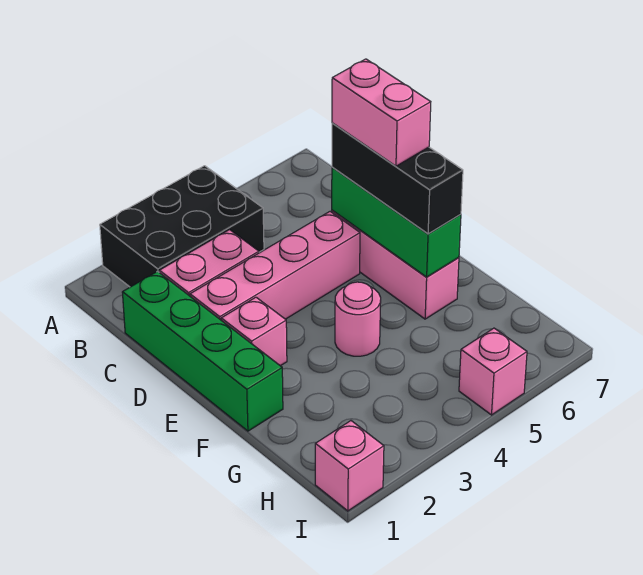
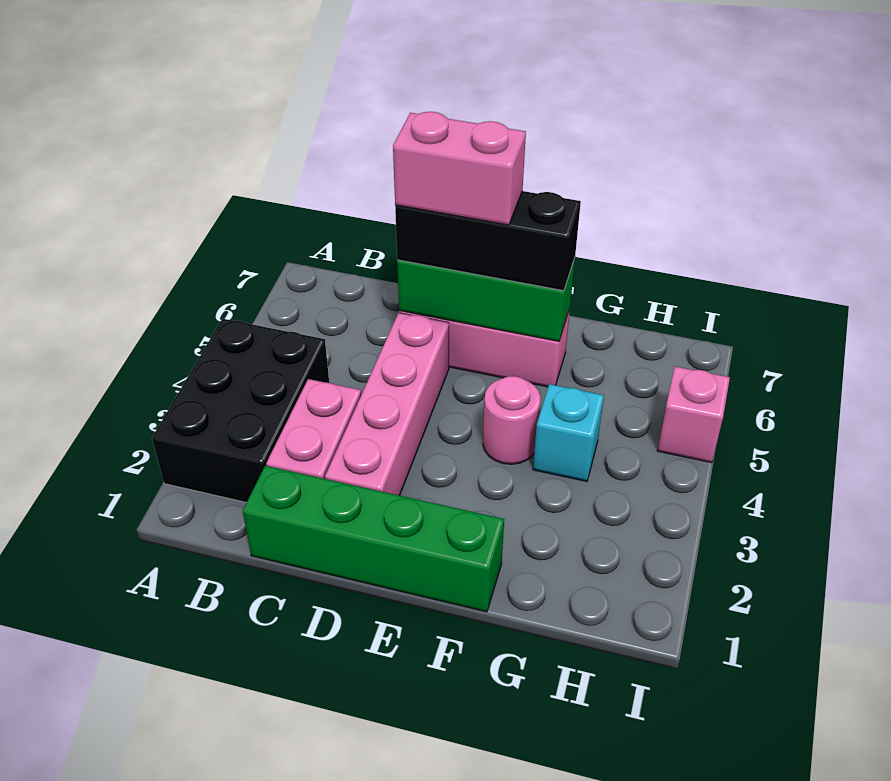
pink brick E2 level 1 -> none
none -> cyan brick G4 level 1
pink brick I1 level 1 -> none

